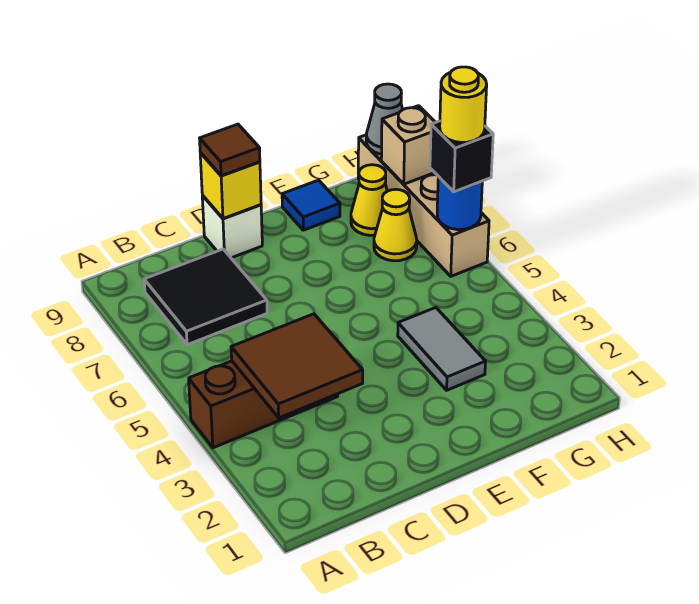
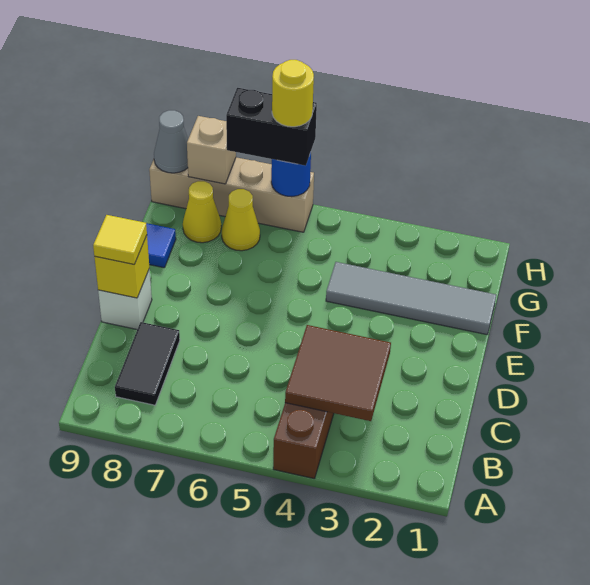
black tile B7:C8 level 1 -> black tile B8:C8 level 1
brown tile D9 level 3 -> yellow tile D9 level 3
grey tile F3:F4 level 1 -> grey tile F1:F4 level 1
black brick H6 level 3 -> black brick H6:H7 level 3

